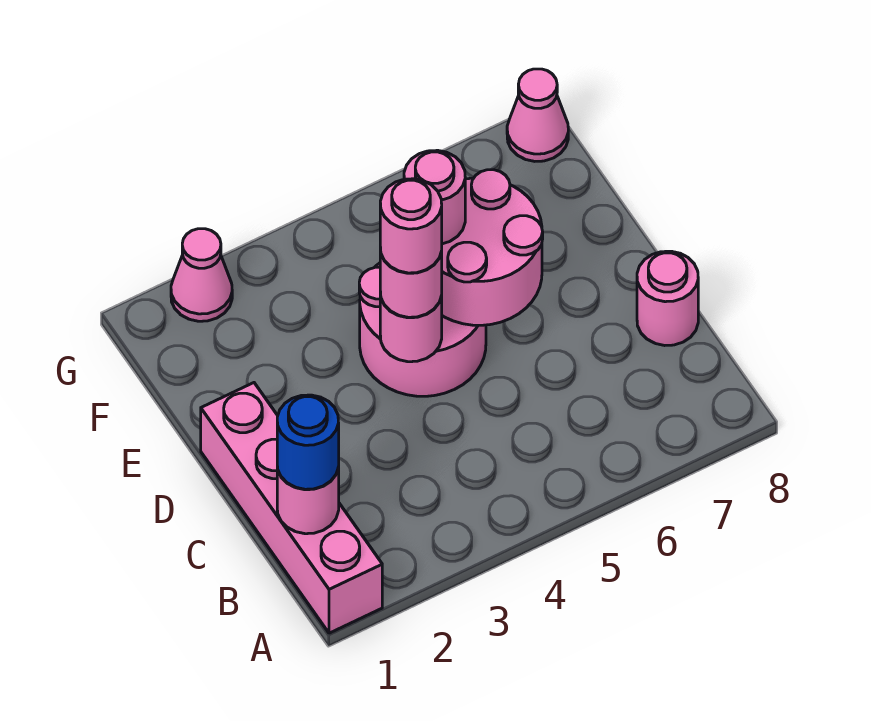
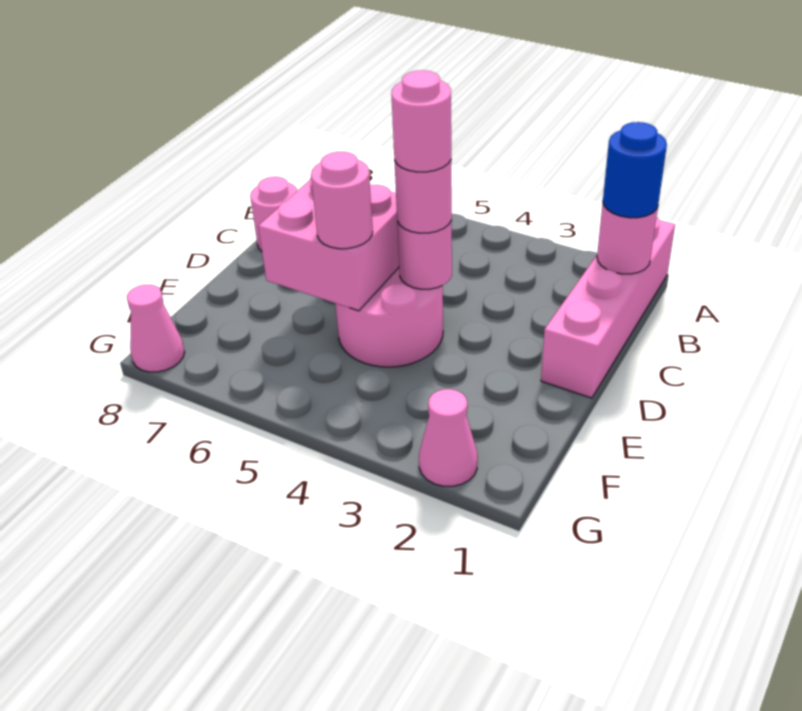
pink round brick D5:E6 level 2 -> pink brick D5:E6 level 2

